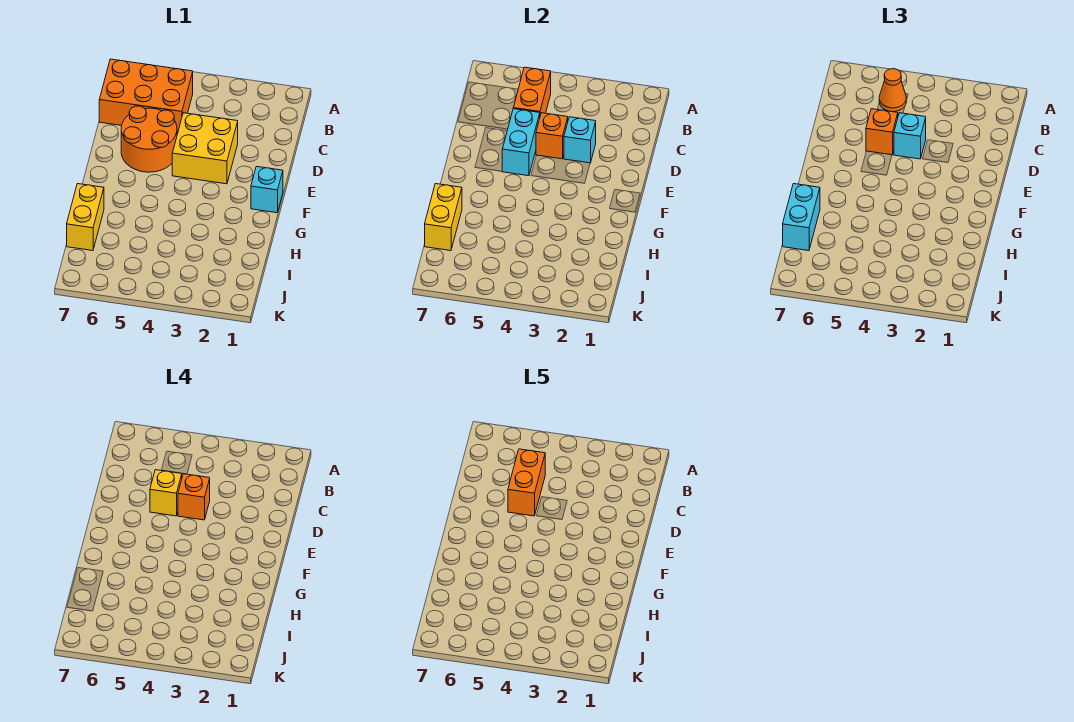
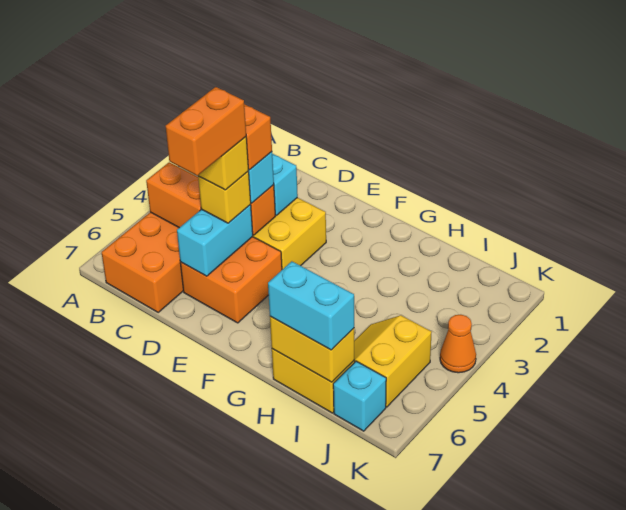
orange cone B5 level 3 -> orange cone K4 level 1
orange brick C5:D5 level 5 -> orange brick D5:D6 level 5
orange round brick D5:E6 level 1 -> orange brick D5:E6 level 1
cyan brick D5:E5 level 2 -> cyan brick D5:D6 level 2
orange brick D5 level 3 -> yellow brick D5 level 3
cyan brick F1 level 1 -> cyan brick J7 level 1
none -> yellow slope I5:J6 level 1 top J

